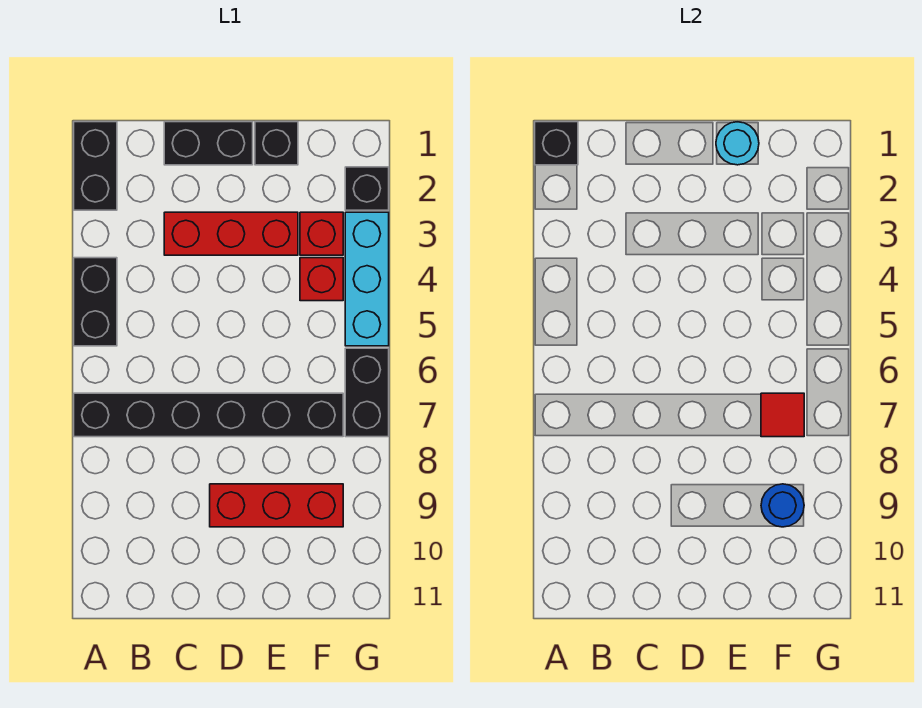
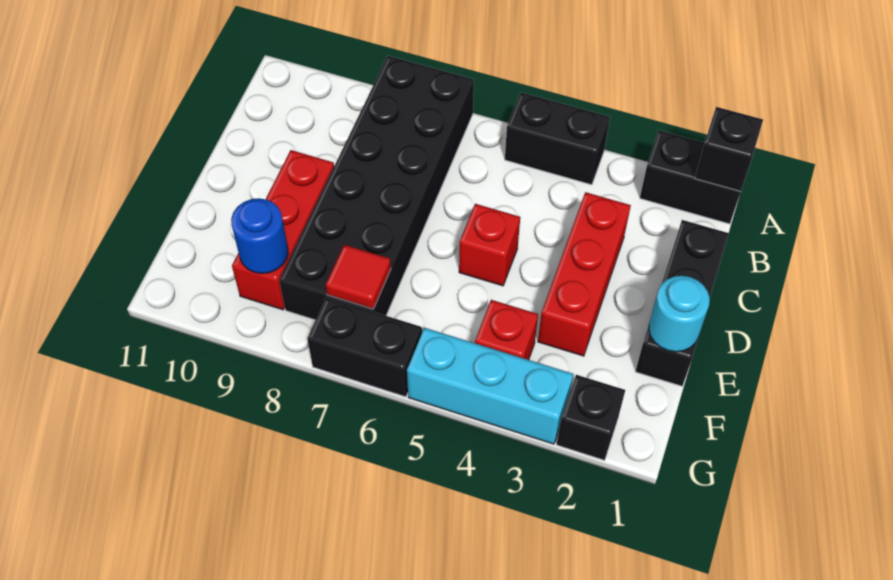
black brick A7:F7 level 1 -> black brick A7:F8 level 1
red brick F3 level 1 -> red brick D5 level 1

